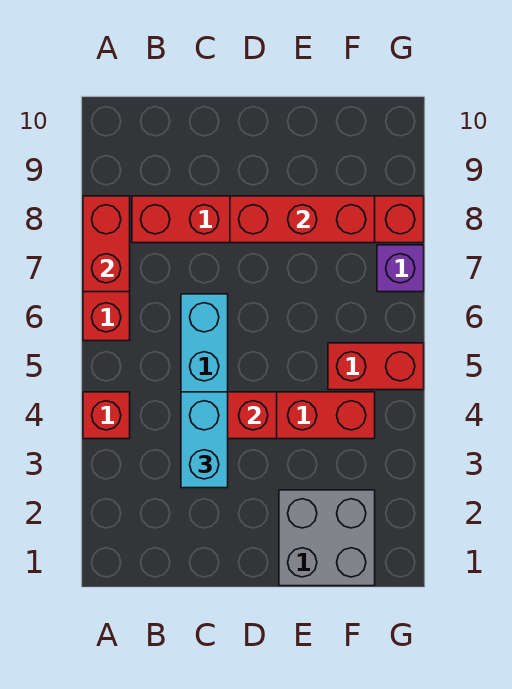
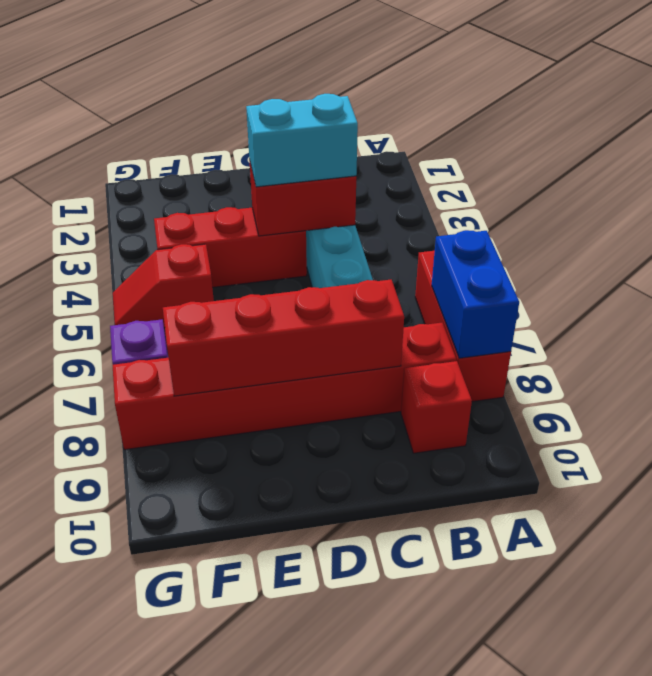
red brick A4 level 1 -> red brick B9 level 1
red brick A7:A8 level 2 -> blue brick A7:A8 level 2
cyan brick C3:C4 level 3 -> cyan brick C4:D4 level 3
red brick D8:F8 level 2 -> red brick C8:F8 level 2
grey brick E1:F2 level 1 -> none
red brick F5:G5 level 1 -> red slope F5:G5 level 1 top F

